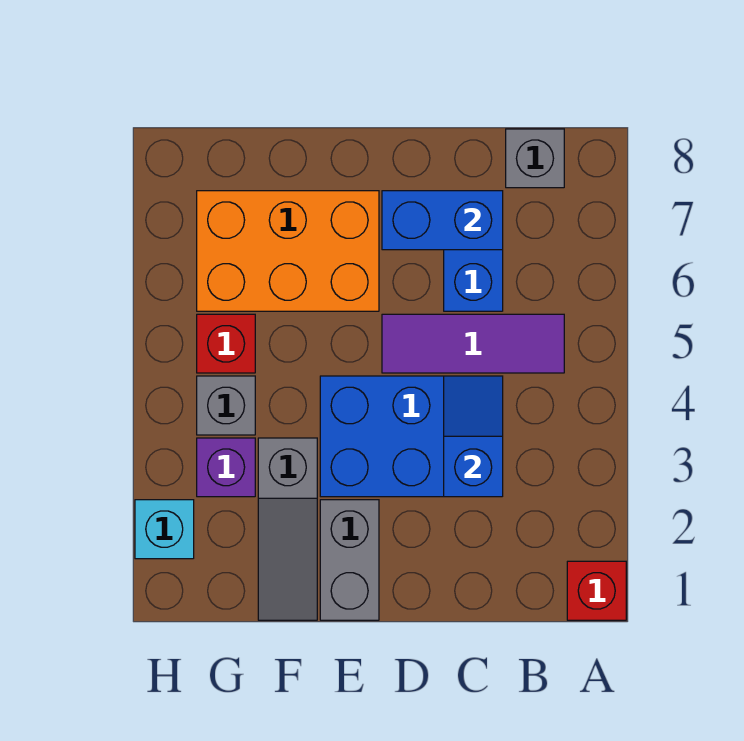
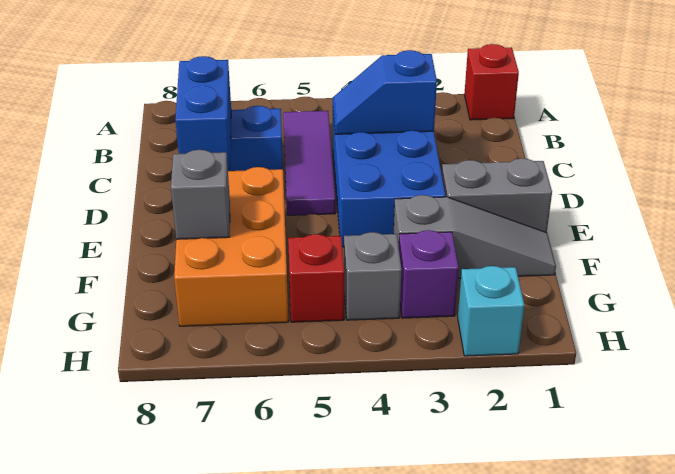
grey brick B8 level 1 -> grey brick F7 level 2

